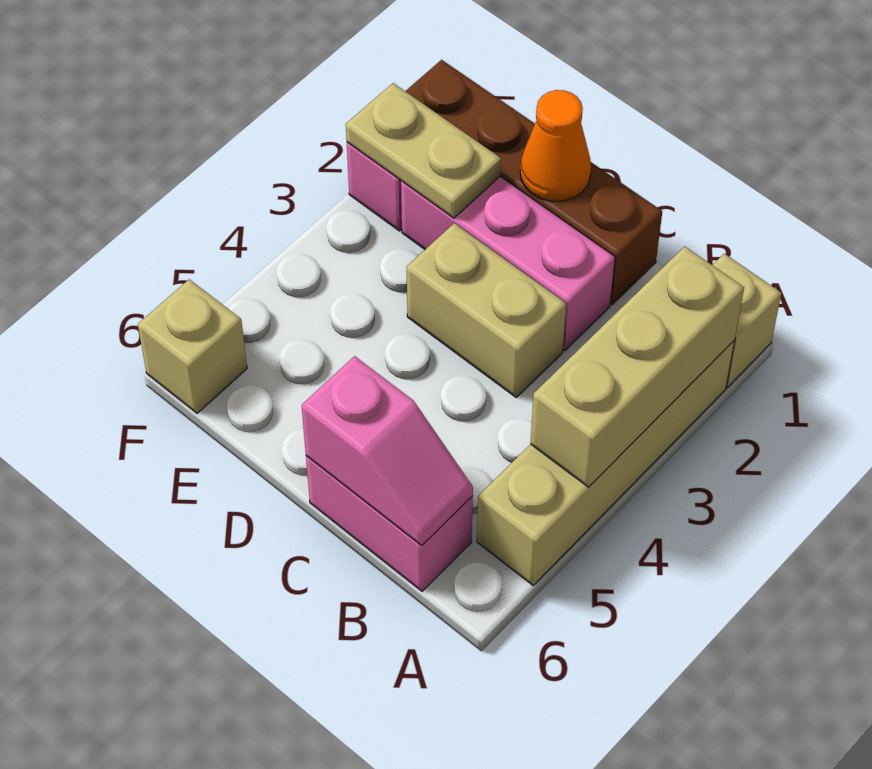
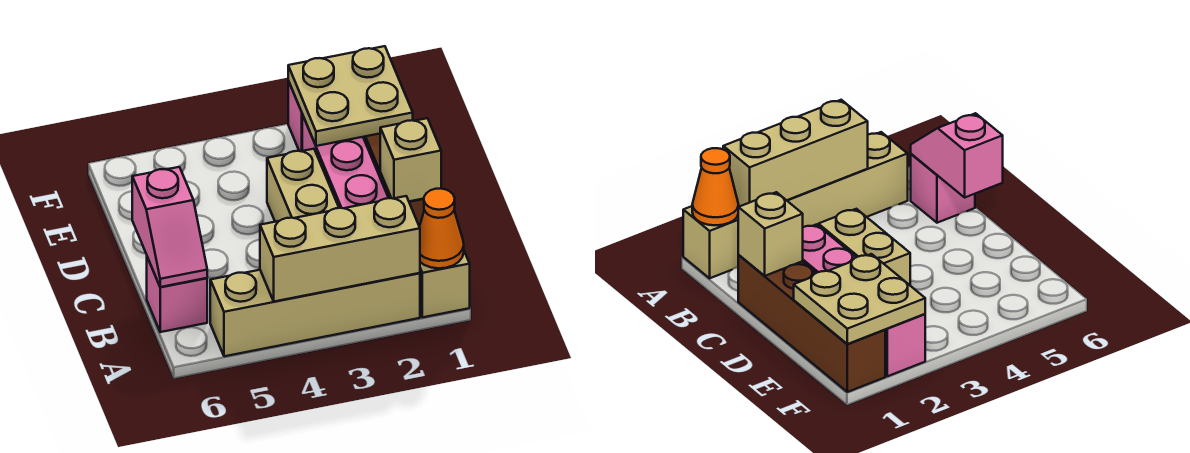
pink brick B6:C6 level 1 -> pink brick B6 level 1
orange cone D1 level 2 -> orange cone A1 level 2
tan plate E2:F2 level 2 -> tan plate E1:F2 level 2
tan brick F6 level 1 -> tan brick C1 level 2

